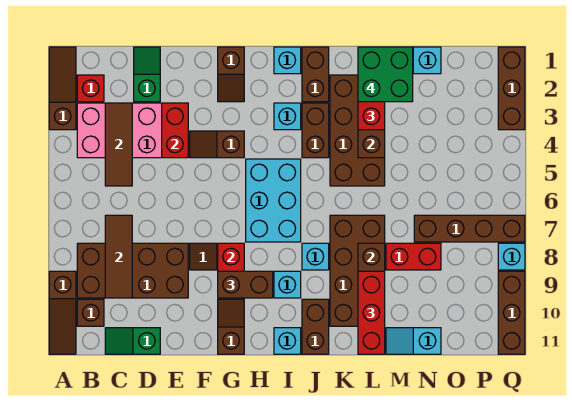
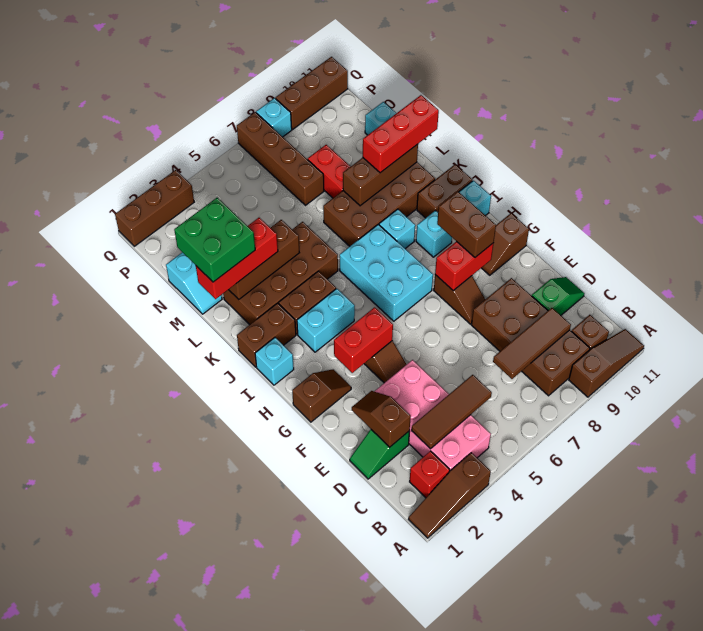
green slope C11:D11 level 1 top D -> green slope D10:D11 level 1 top 10
none -> brown slope D2:E2 level 2 top D
red brick E3:E4 level 2 -> red brick G3:G4 level 2
cyan brick H5:I7 level 1 -> cyan brick H6:J7 level 1
cyan brick I3 level 1 -> cyan brick I3:I4 level 1

